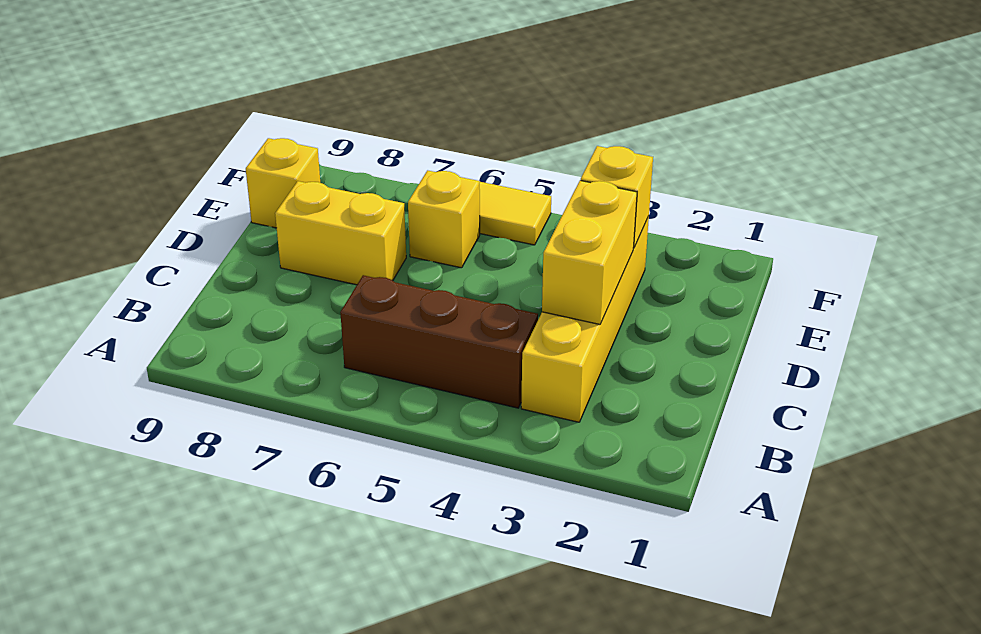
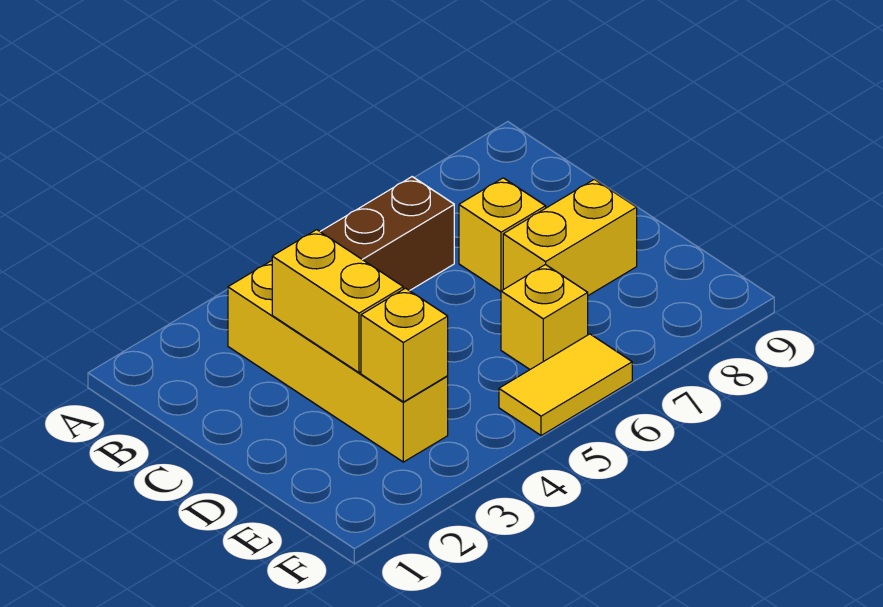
yellow brick E9 level 1 -> yellow brick C7 level 1

